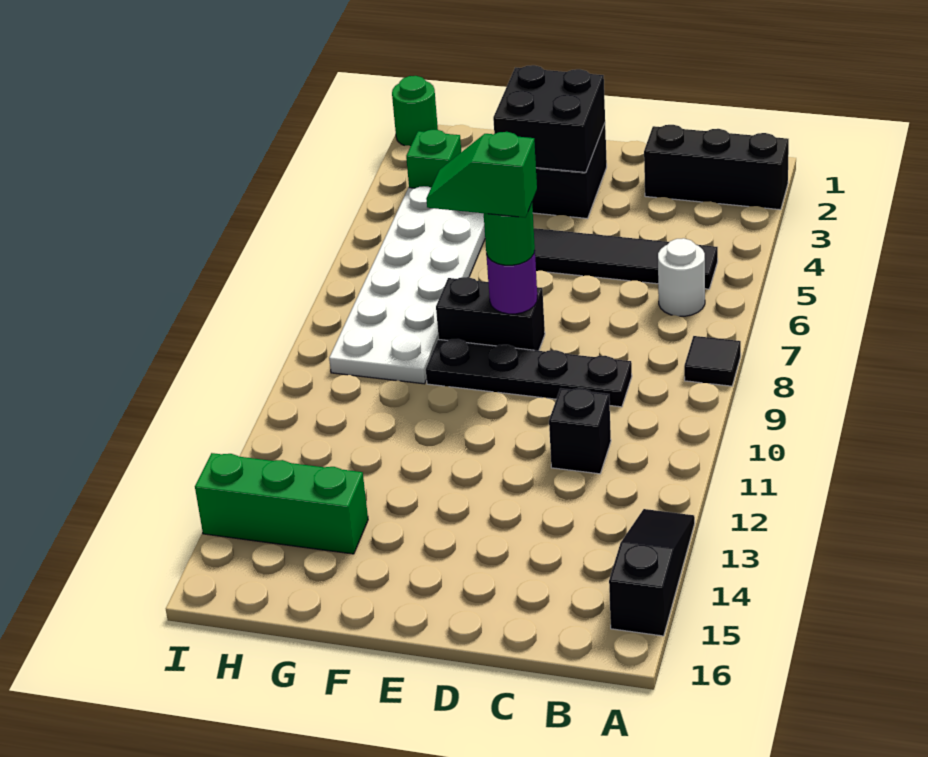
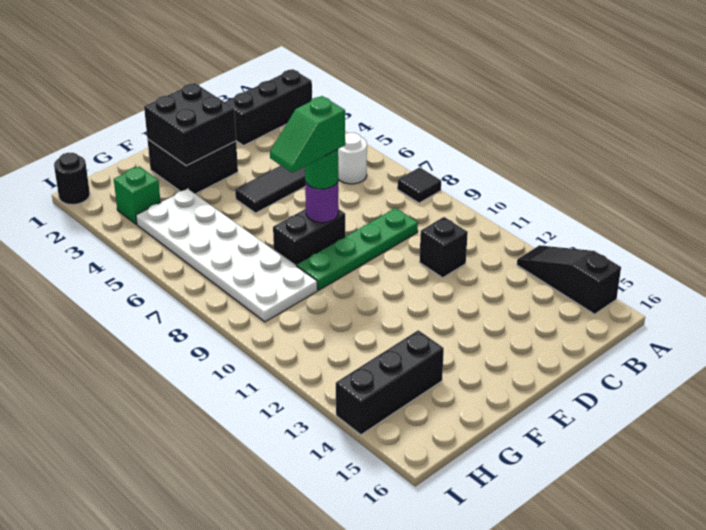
black plate C9:F9 level 1 -> green plate C9:F9 level 1
green brick G14:I14 level 1 -> black brick G14:I14 level 1
green round brick I1 level 1 -> black round brick I1 level 1

